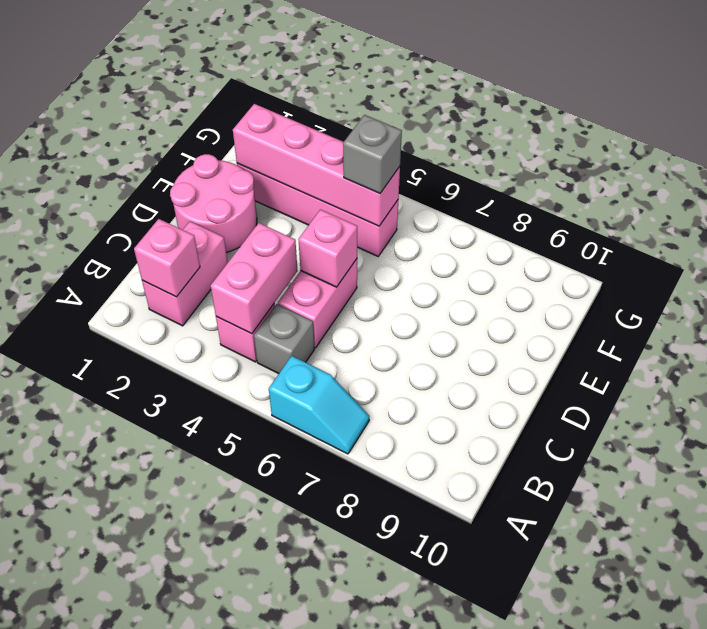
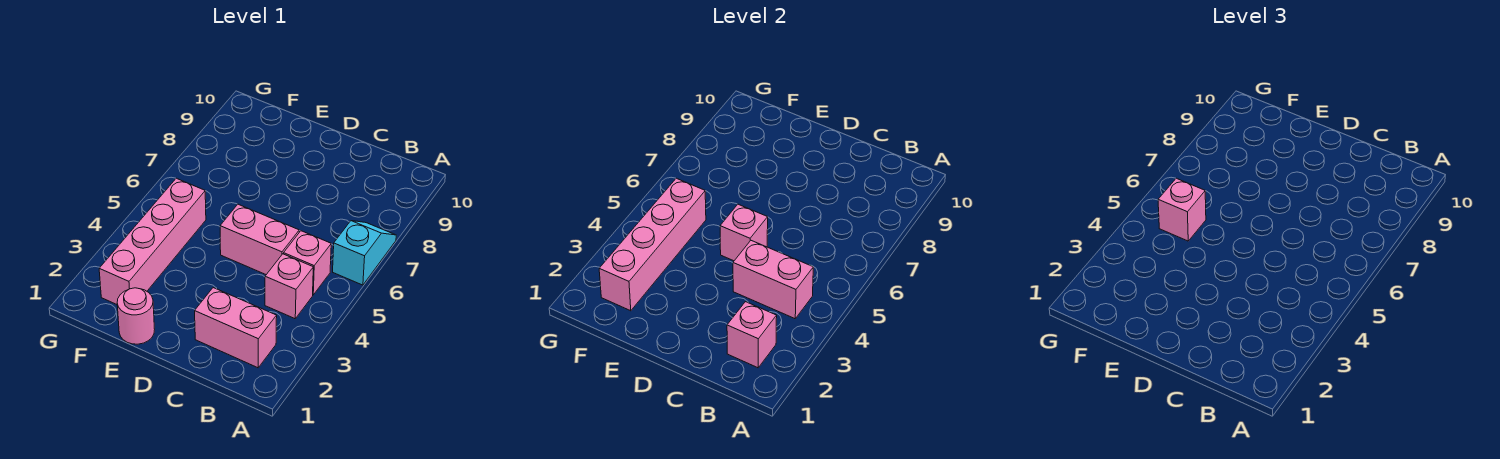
grey brick B5 level 1 -> pink brick B5 level 1
pink round brick D1:E2 level 1 -> pink round brick E1 level 1
grey brick F5 level 3 -> pink brick F5 level 3

